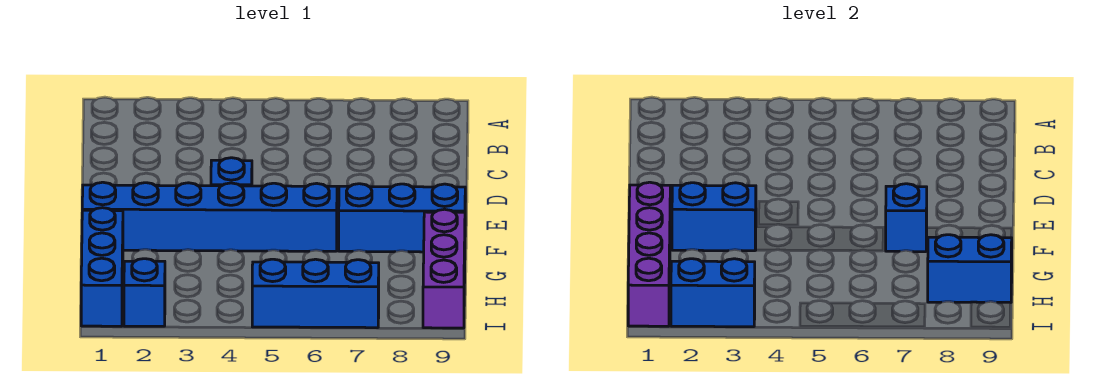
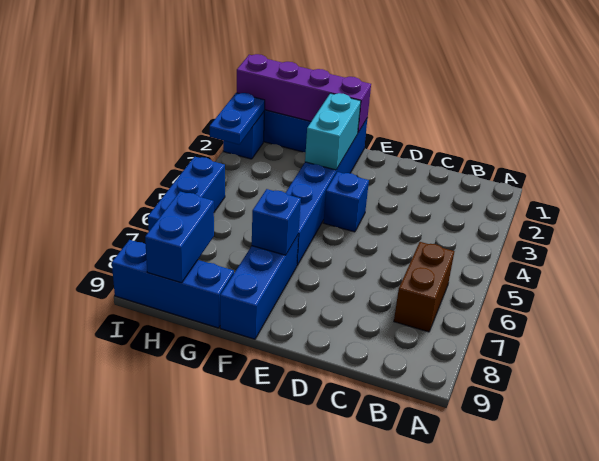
none -> brown brick B6:B7 level 1
blue brick F2:F3 level 2 -> cyan brick F2:F3 level 2
purple brick G9:I9 level 1 -> blue brick G9:I9 level 1
blue brick I2:I3 level 2 -> blue plate I2:I3 level 2

